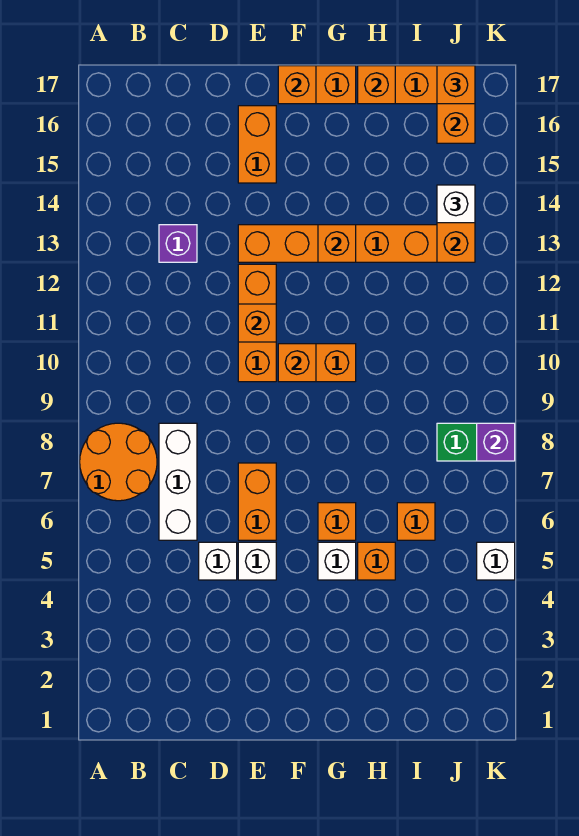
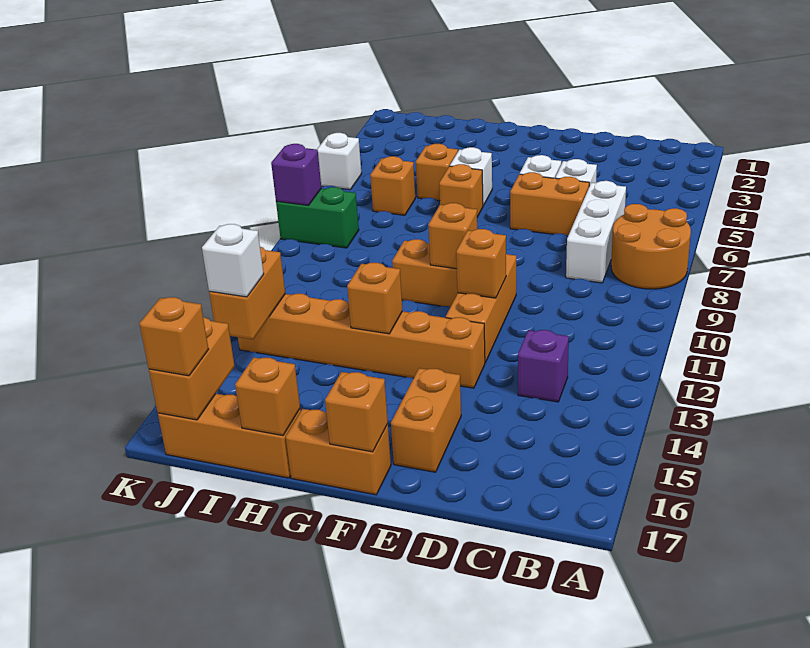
orange brick E6:E7 level 1 -> orange brick D6:E6 level 1

